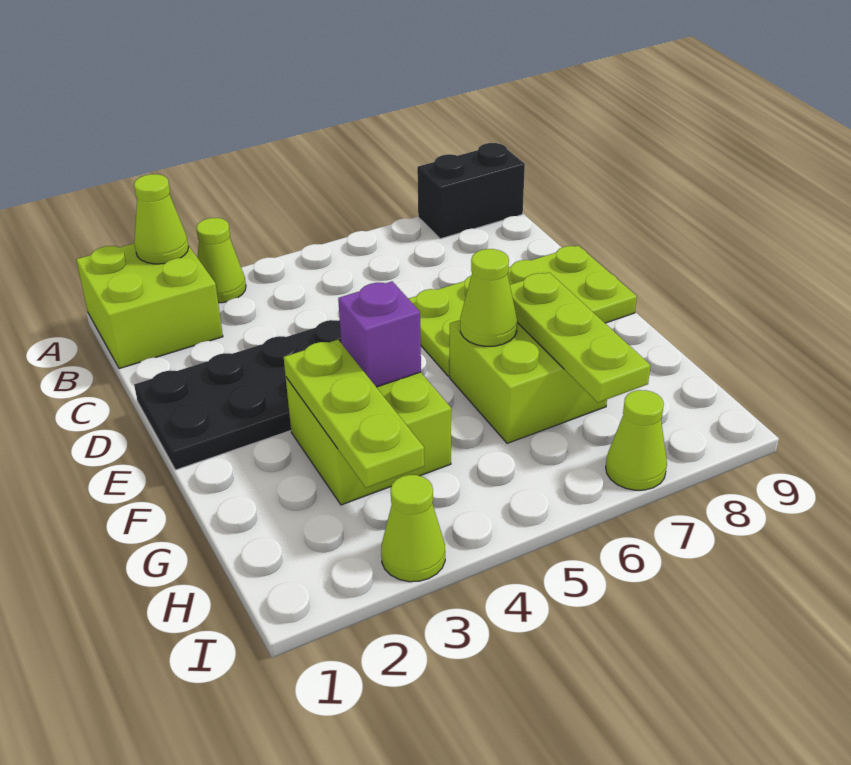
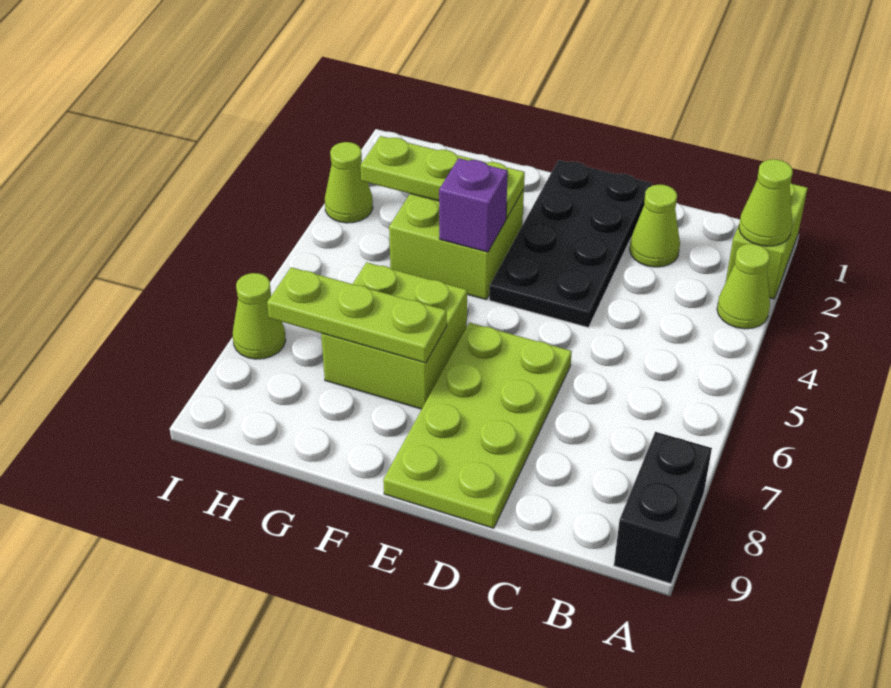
lime brick A1:B2 level 1 -> lime brick A1:A2 level 1
lime cone F6 level 2 -> lime cone C2 level 1

